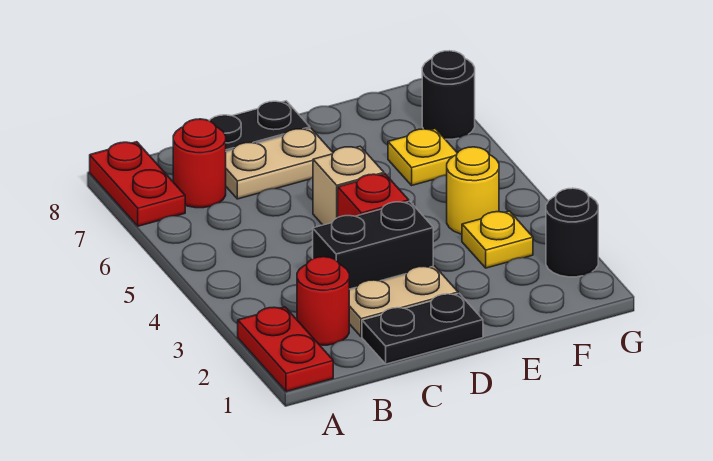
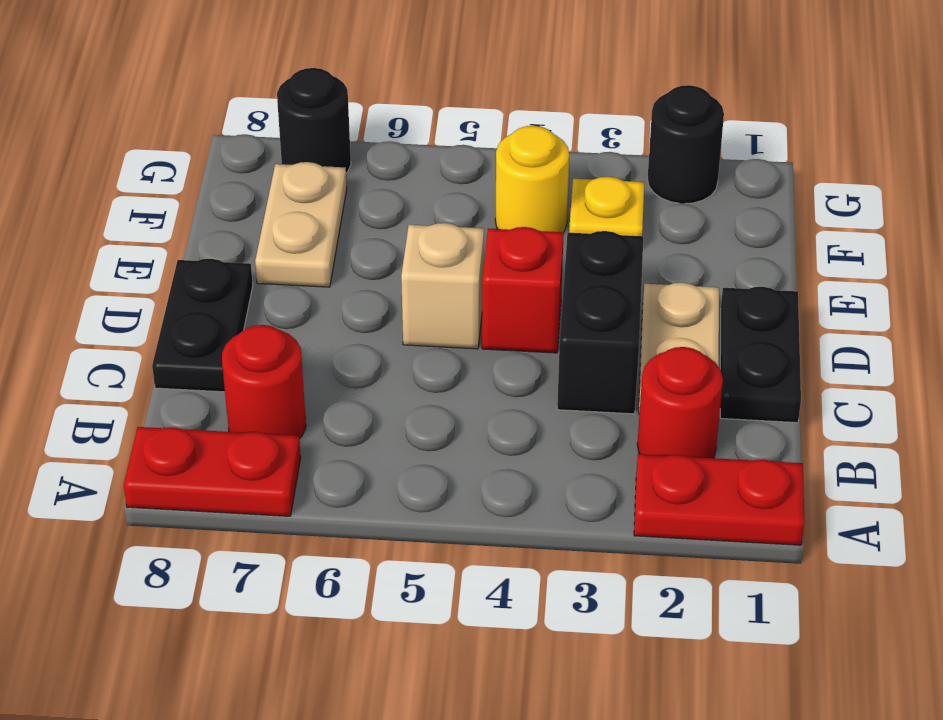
tan plate C7:D7 level 1 -> tan plate E7:F7 level 1
yellow plate F6 level 1 -> none

